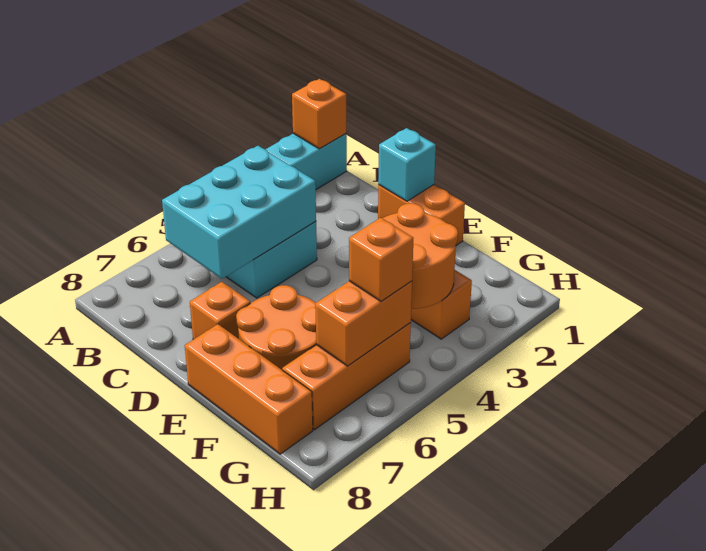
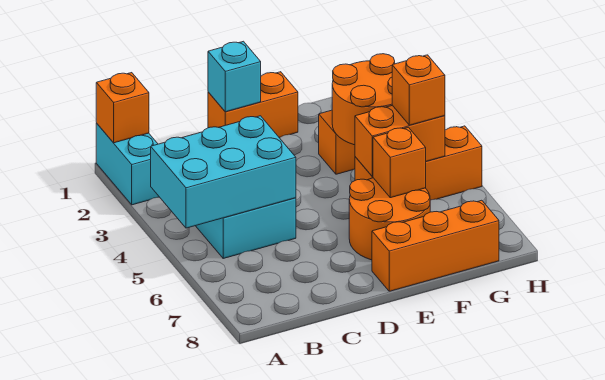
cyan brick B4:C6 level 2 -> cyan brick A4:C5 level 2
orange brick D7 level 1 -> orange brick F6 level 2
orange brick G5:G7 level 1 -> orange brick F5:H5 level 1
orange brick G5:G6 level 2 -> orange brick F5:G5 level 2

